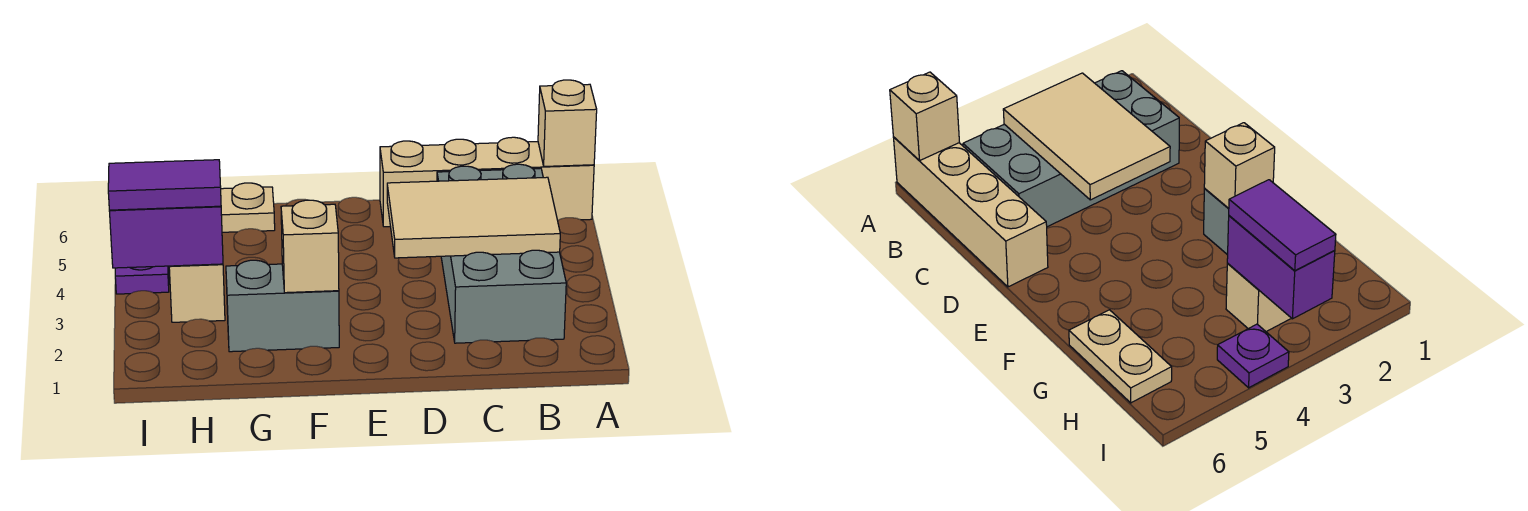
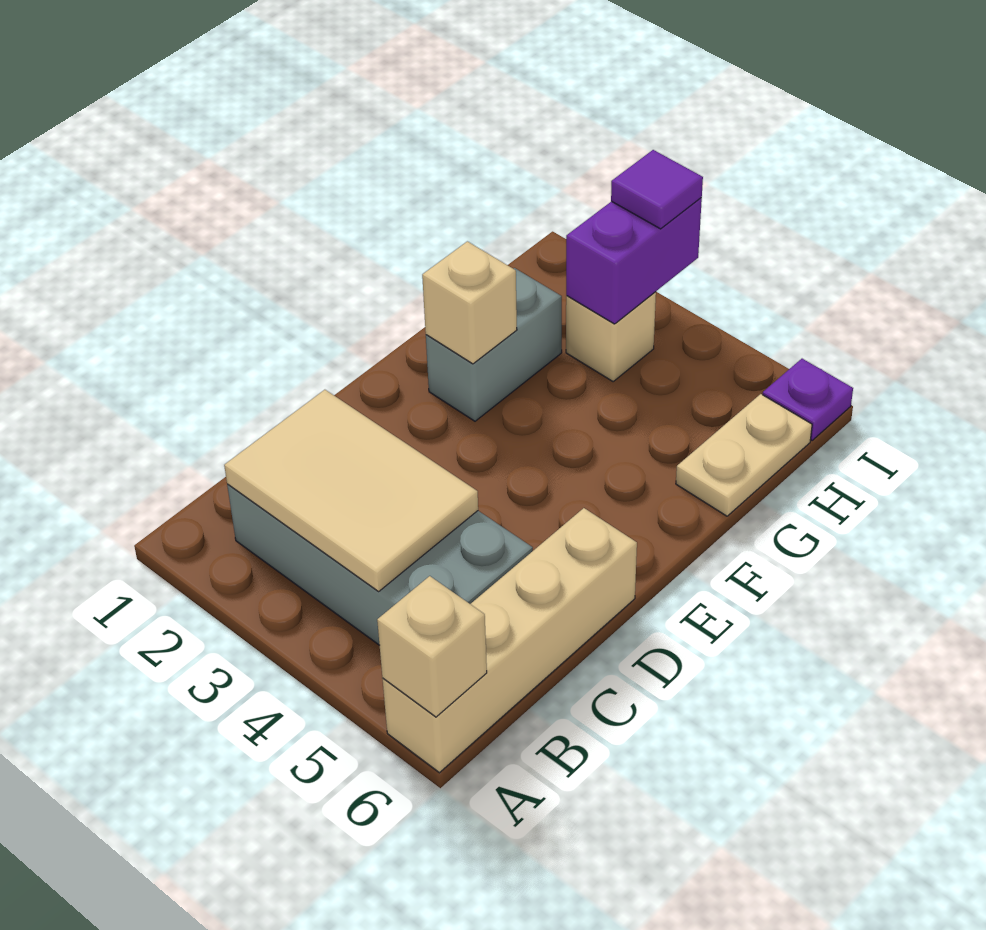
tan tile B3:D4 level 2 -> tan tile B2:C4 level 2
purple tile H3:I3 level 3 -> purple tile I3 level 3
purple plate I4 level 1 -> purple plate I6 level 1

